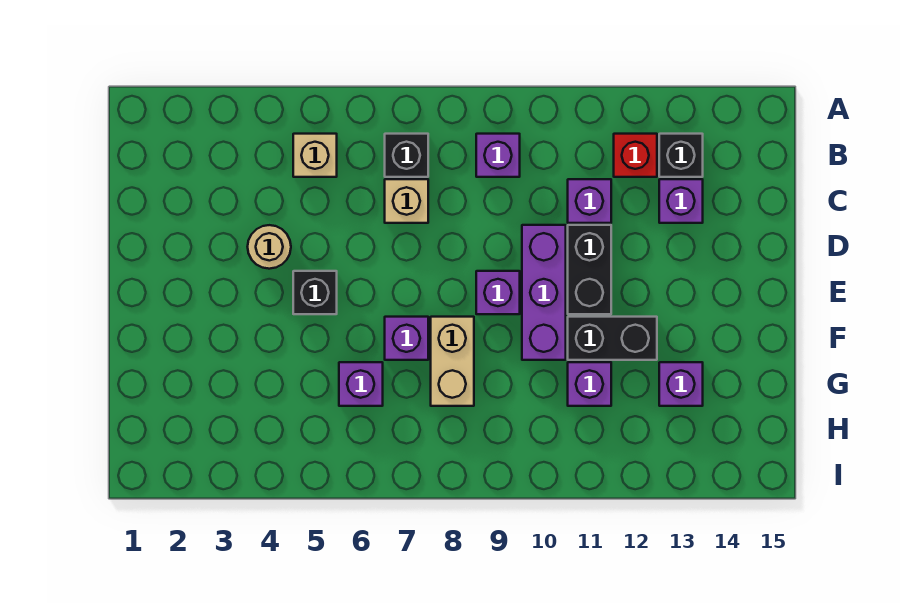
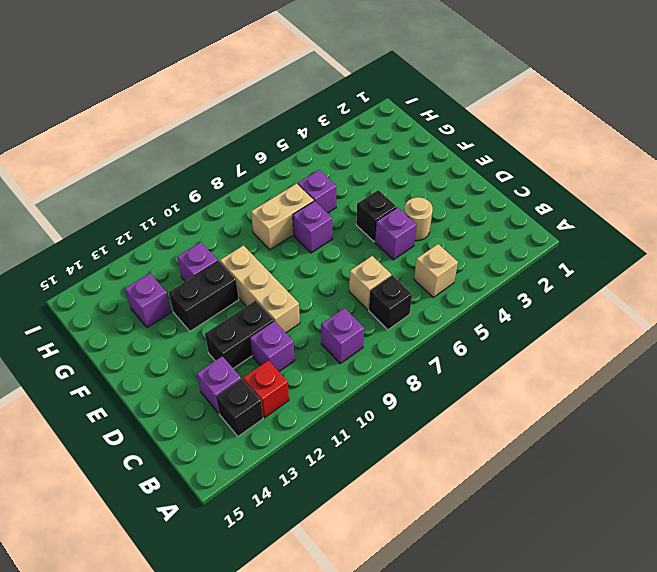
purple brick D10:F10 level 1 -> tan brick D10:F10 level 1
black brick D11:E11 level 1 -> black brick D11:D12 level 1
purple brick E9 level 1 -> purple brick D5 level 1
tan brick F8:G8 level 1 -> tan brick G7:G8 level 1

